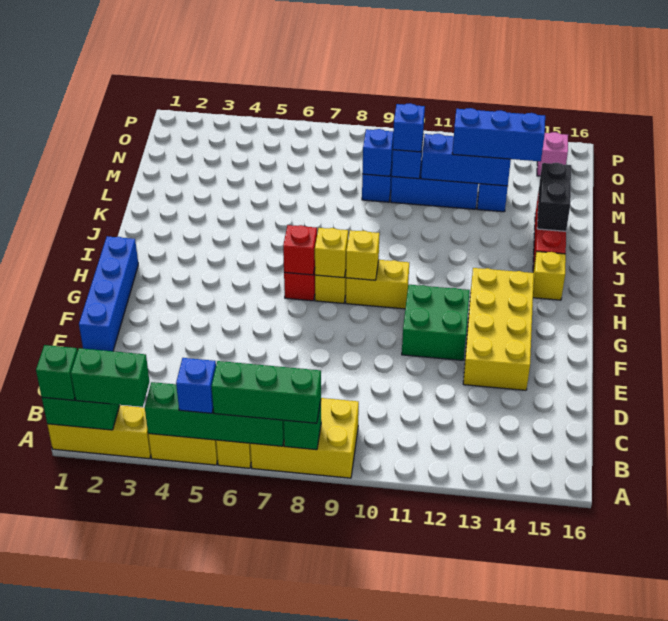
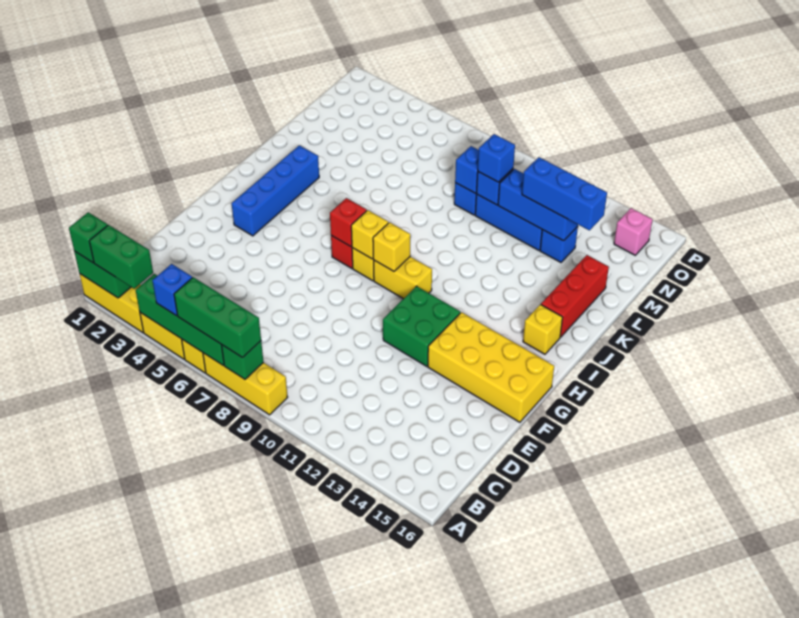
yellow brick A7:B9 level 1 -> yellow brick A7:A9 level 1
blue brick E1:H1 level 1 -> blue brick G3:J3 level 1
yellow brick E13:H14 level 1 -> yellow brick F13:G16 level 1
black brick K15:L15 level 2 -> none

